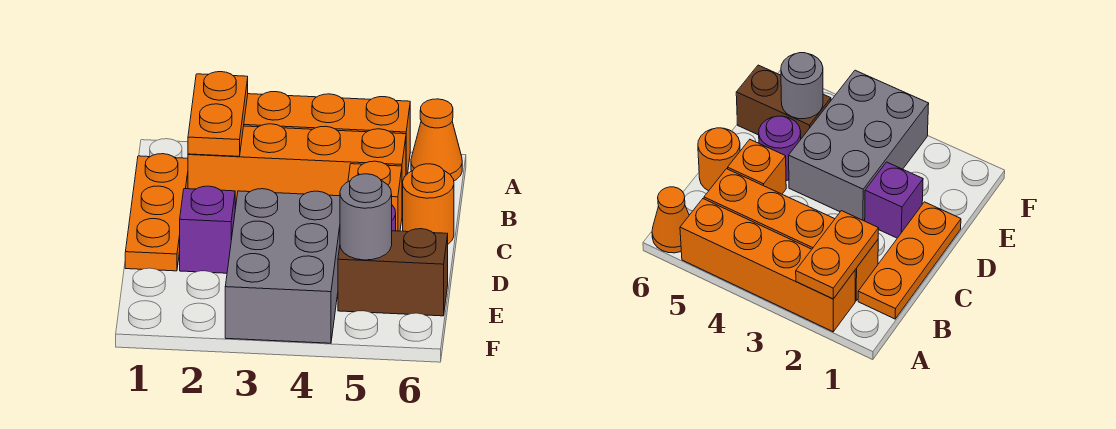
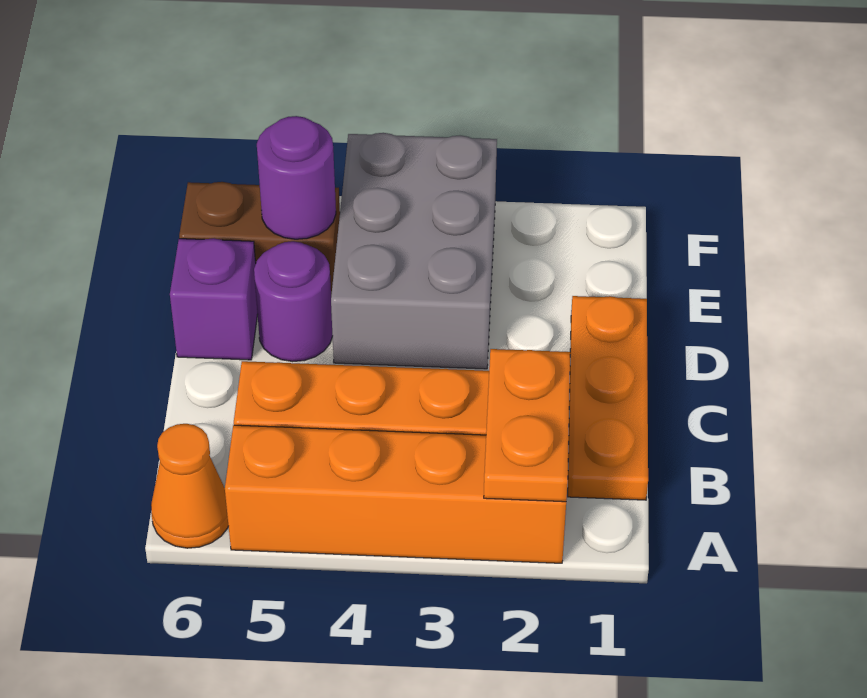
orange brick C5 level 1 -> none
orange round brick C6 level 1 -> none
purple brick D2 level 1 -> purple brick D6 level 1
grey round brick E5 level 2 -> purple round brick E5 level 2

